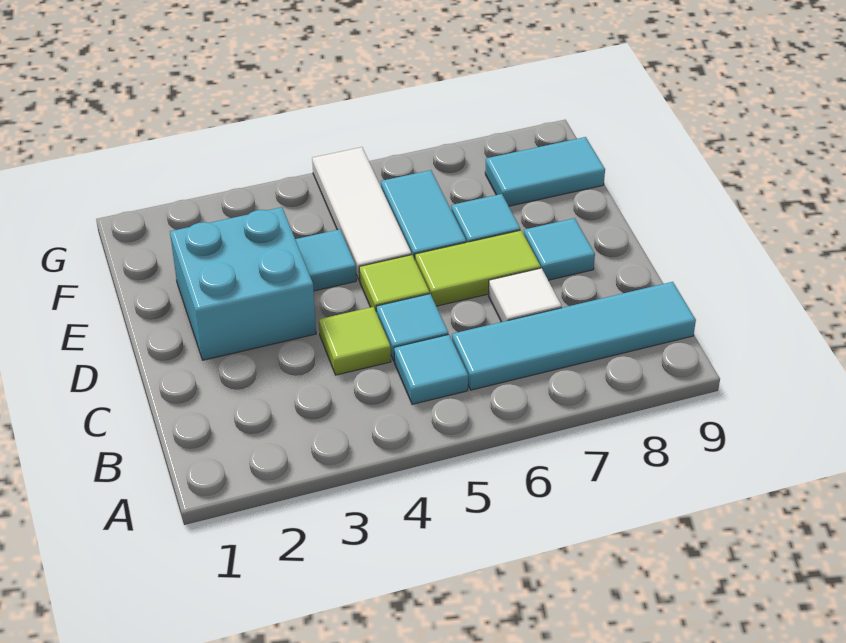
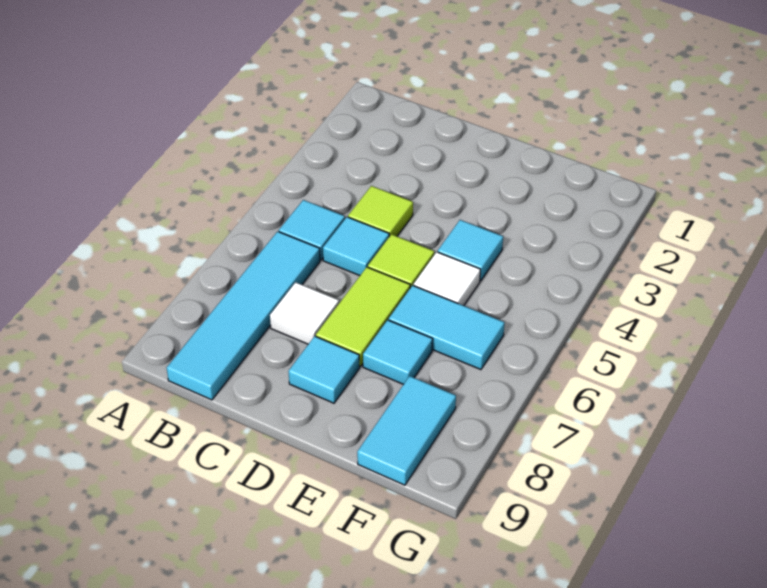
cyan brick D2:E3 level 1 -> none
white tile E5:G5 level 1 -> white tile E5 level 1

